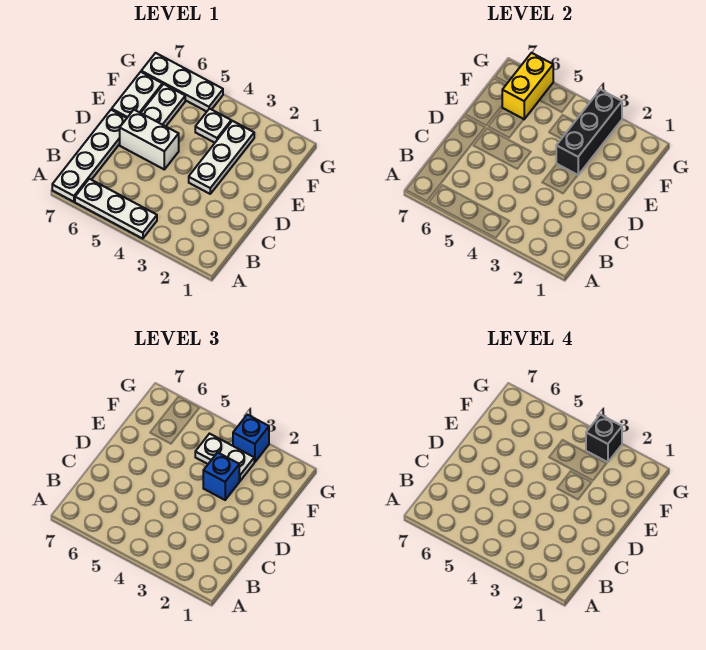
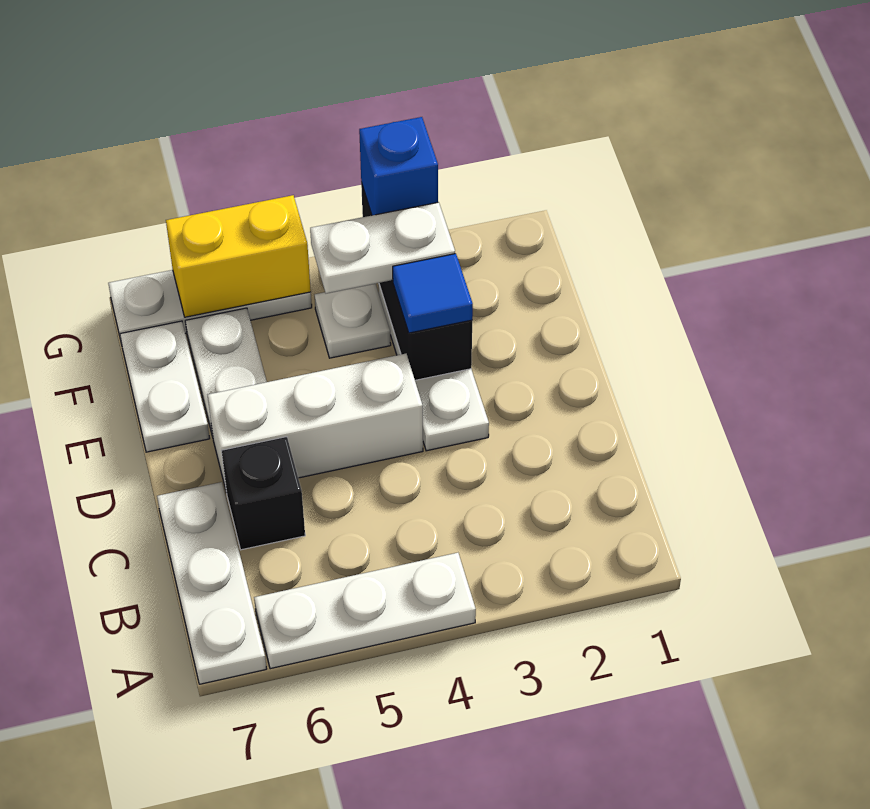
white plate A7:D7 level 1 -> white plate A7:C7 level 1
white brick D5:D6 level 1 -> white brick D4:D6 level 1
blue brick E3 level 3 -> blue tile E3 level 3
yellow brick F6:G6 level 2 -> yellow brick G5:G6 level 2
black brick G3 level 4 -> black brick C6 level 1

